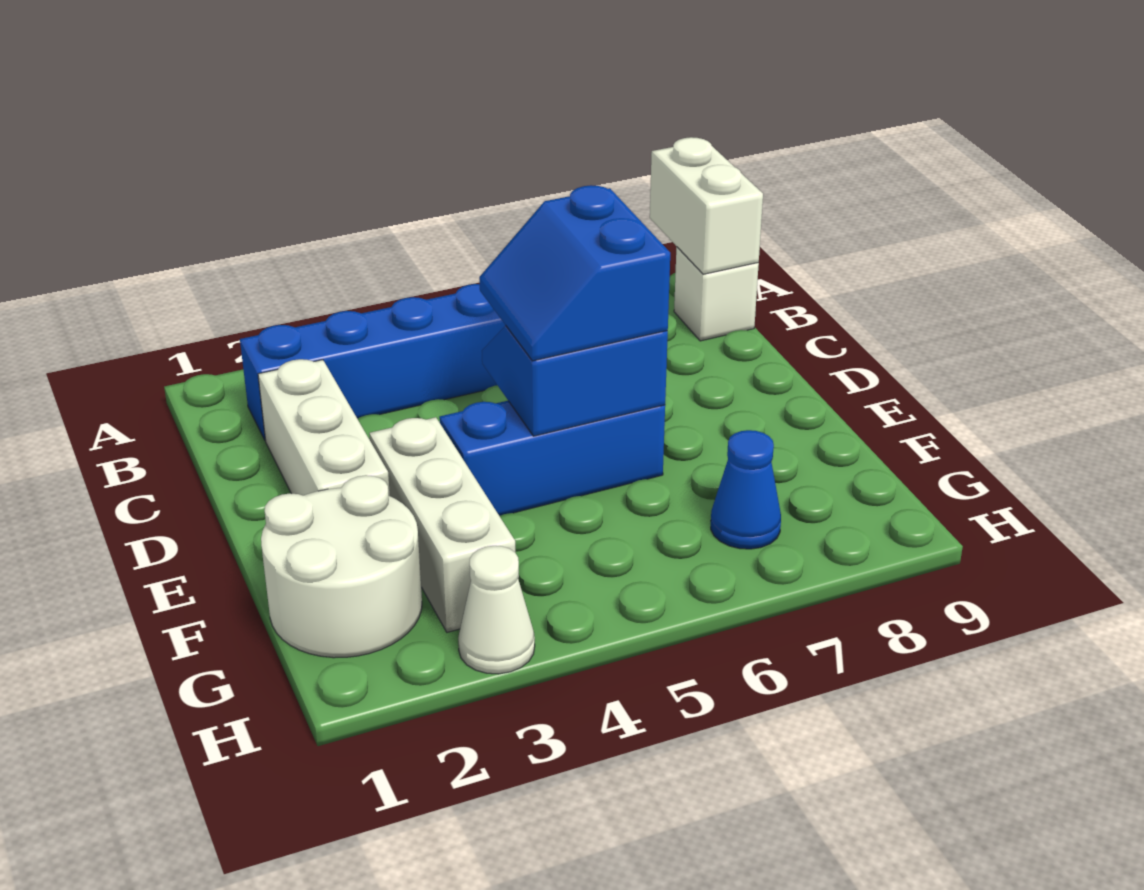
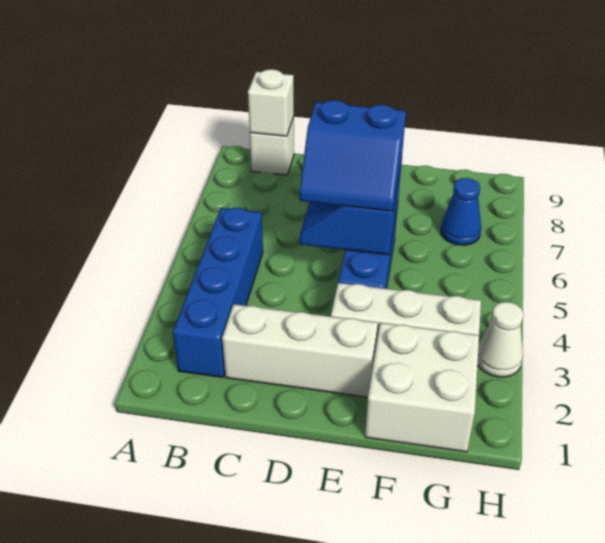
white brick A9:B9 level 2 -> white brick B9 level 2
white round brick F1:G2 level 1 -> white brick F1:G2 level 1

